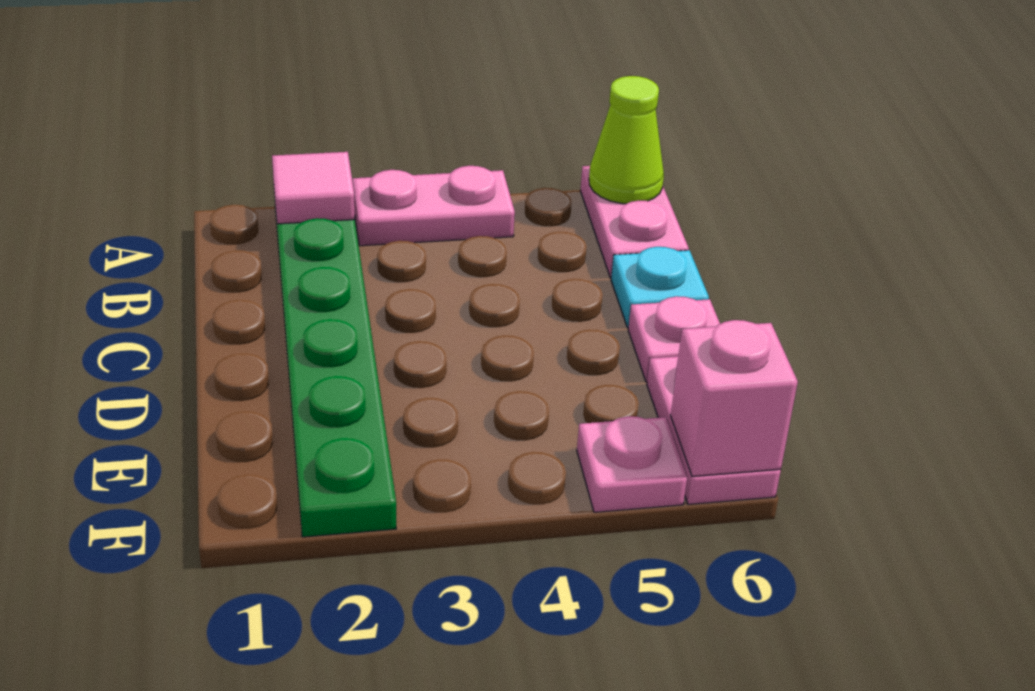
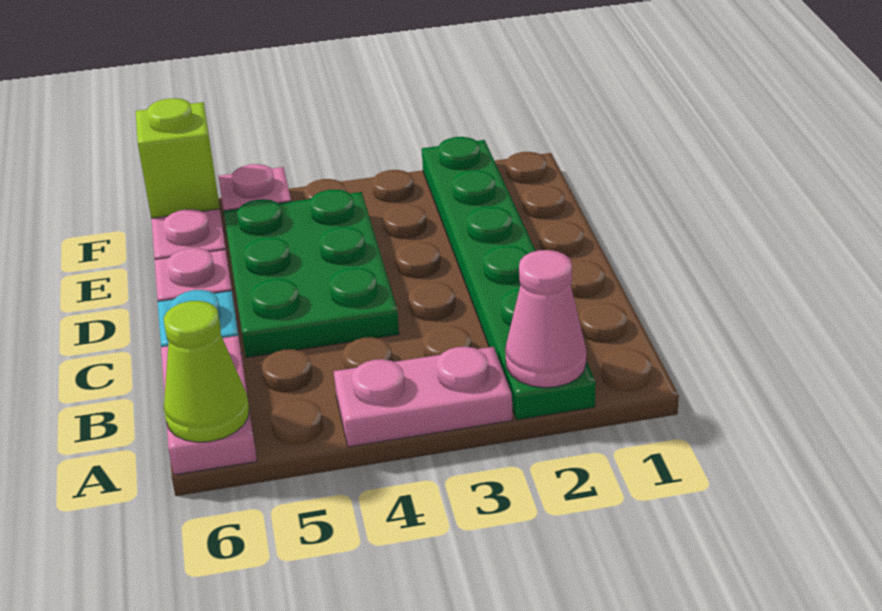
pink tile A2 level 2 -> pink cone A2 level 2
none -> green plate C4:E5 level 1
pink brick F6 level 2 -> lime brick F6 level 2

